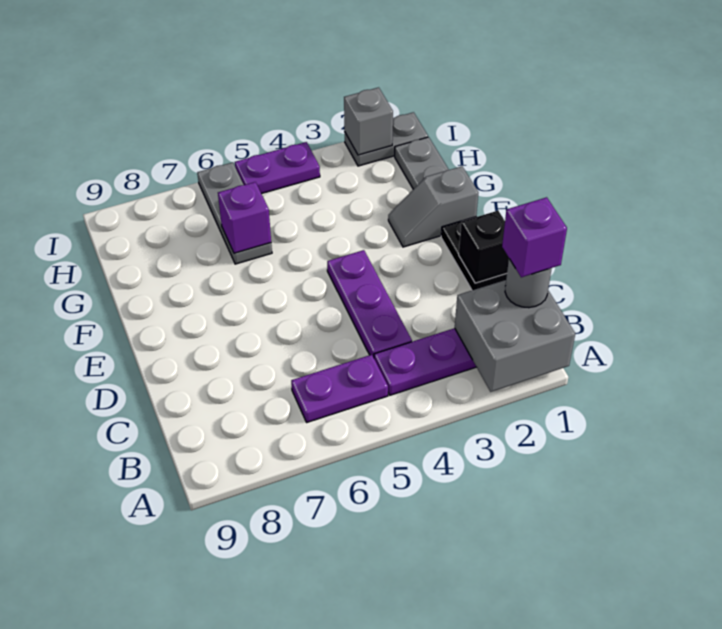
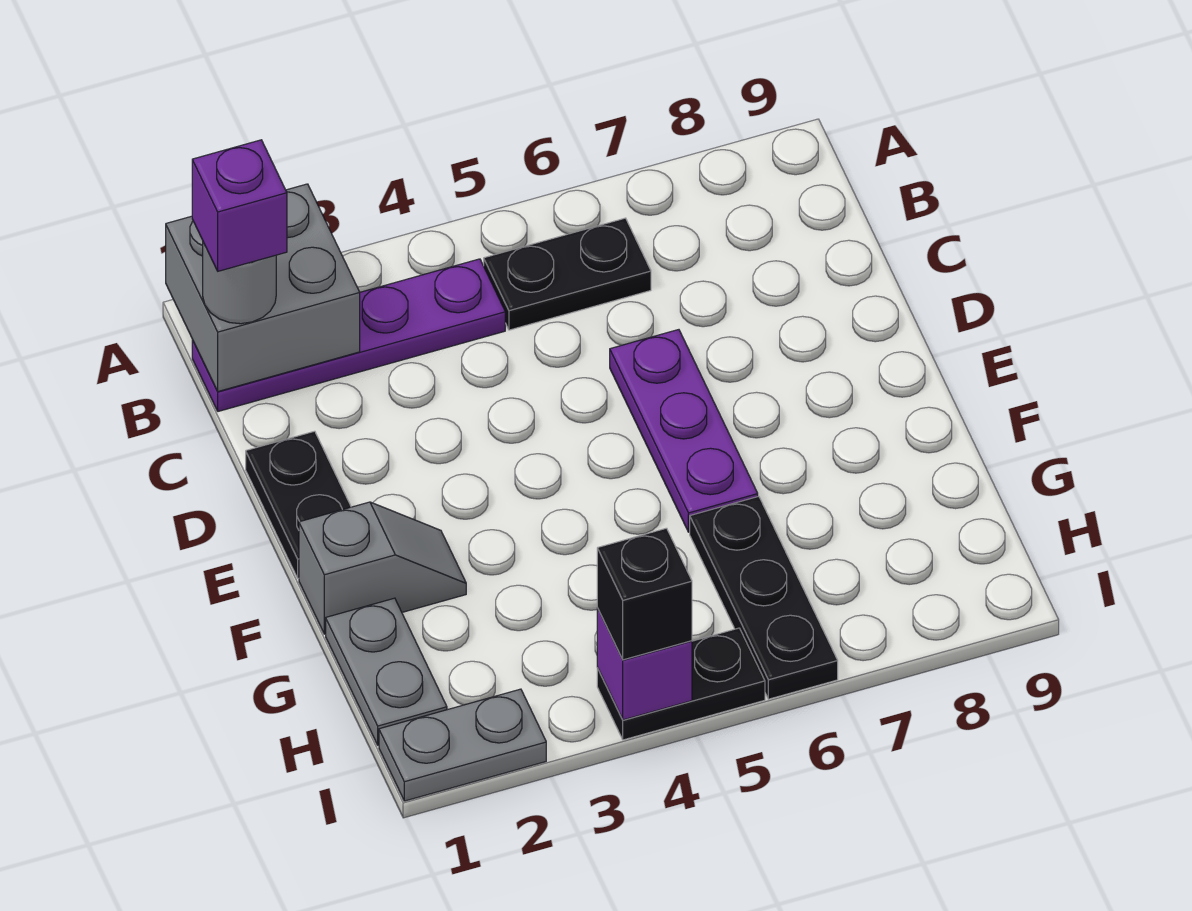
purple plate B5:B6 level 1 -> black plate B5:B6 level 1
purple plate C4:E4 level 1 -> purple plate D6:F6 level 1
black brick D1 level 2 -> black brick I4 level 3
grey plate G6:I6 level 1 -> black plate G6:I6 level 1
purple brick G6 level 2 -> purple brick I4 level 2
grey brick I2 level 2 -> none
purple plate I4:I5 level 1 -> black plate I4:I5 level 1

